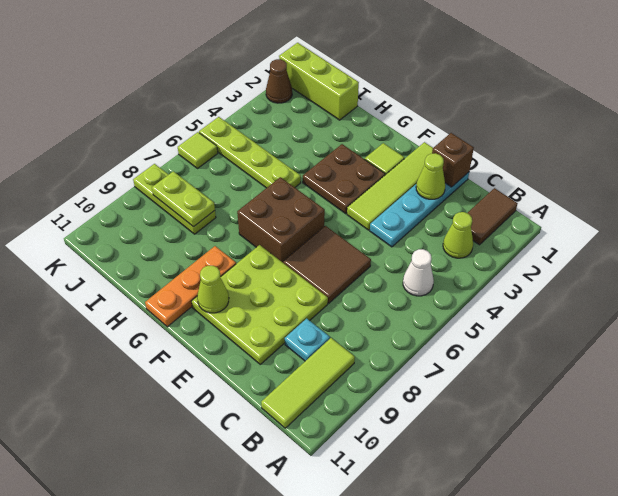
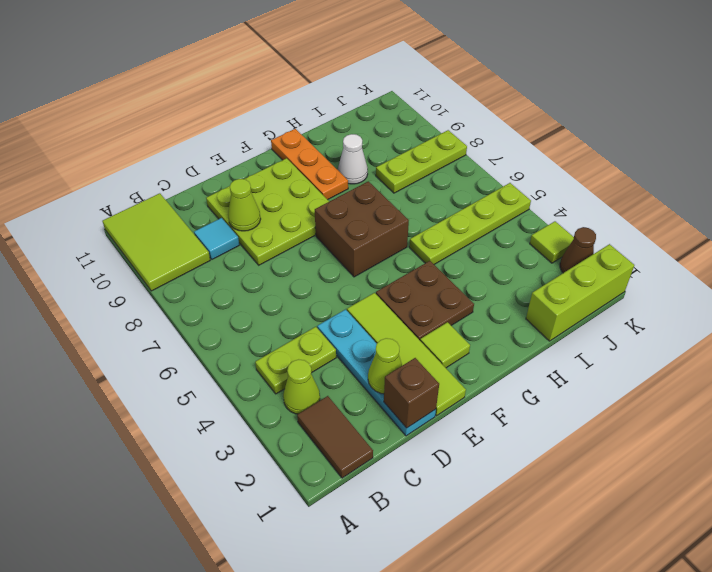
white cone B5 level 1 -> white cone H9 level 1
lime tile B9:B11 level 1 -> lime tile A9:B11 level 1
cyan plate C9 level 1 -> cyan tile C9 level 1
brown tile D6:E7 level 1 -> none
lime cone F10 level 2 -> lime cone D9 level 2
lime plate I8:J8 level 2 -> lime plate B4:C4 level 1
lime tile K6 level 1 -> lime tile K3 level 1

